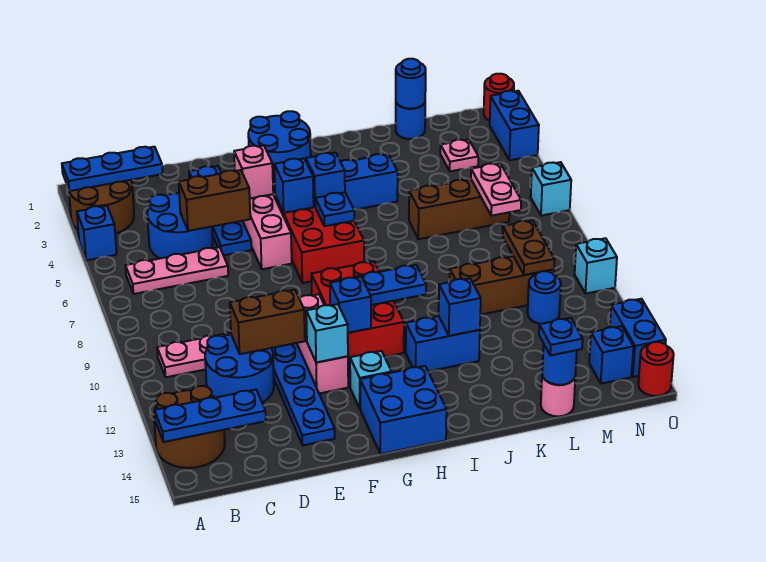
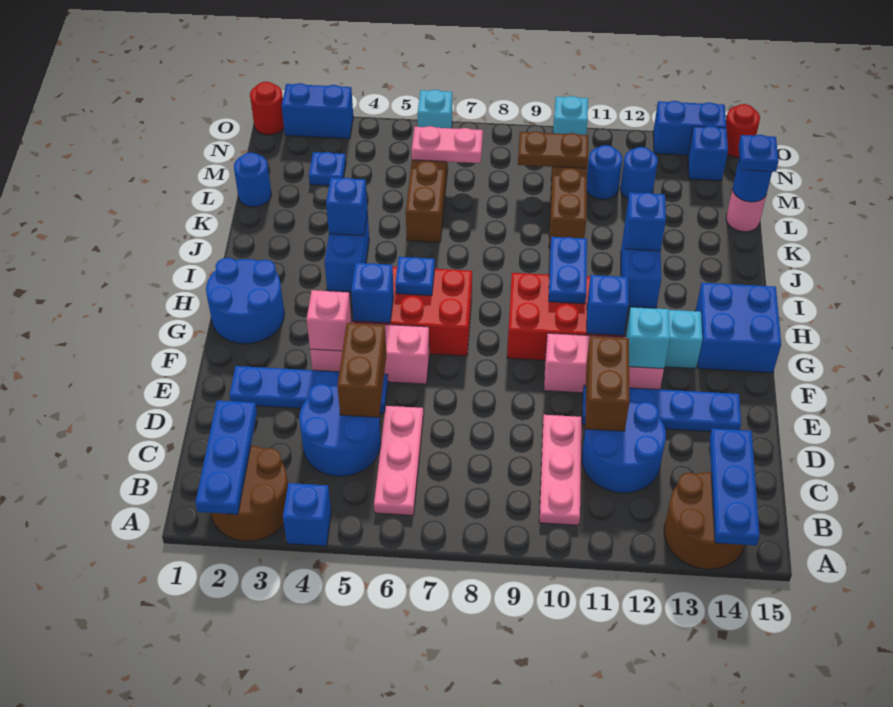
blue brick H5 level 2 -> blue brick J4 level 2
blue round brick L1 level 2 -> blue round brick M12 level 1
pink plate M3 level 1 -> blue plate M3 level 1

